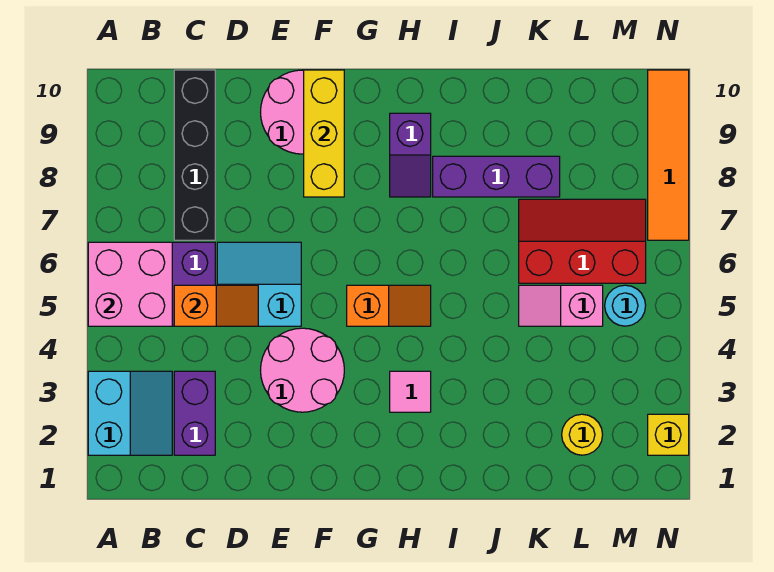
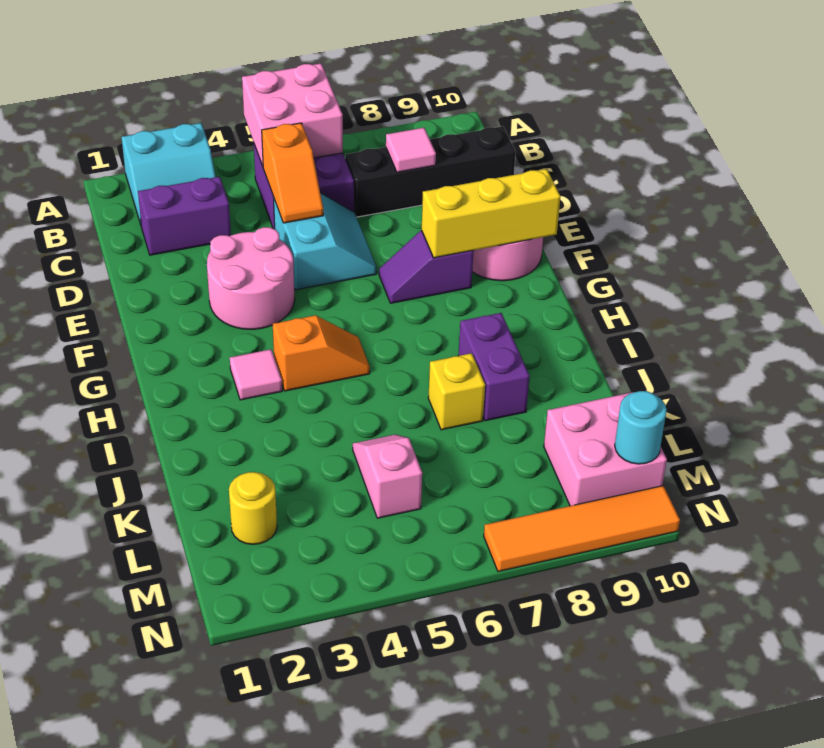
none -> pink tile C8 level 2
orange slope G5:H5 level 1 top G -> orange slope H4:H5 level 1 top 4
purple slope H8:H9 level 1 top 9 -> purple slope F7:F8 level 1 top 8
purple brick I8:K8 level 1 -> purple brick I8:J8 level 1
red slope K6:M7 level 1 top 6 -> none
none -> pink brick L9:M10 level 1
cyan round brick M5 level 1 -> cyan round brick M10 level 2
yellow brick N2 level 1 -> yellow brick J7 level 1

